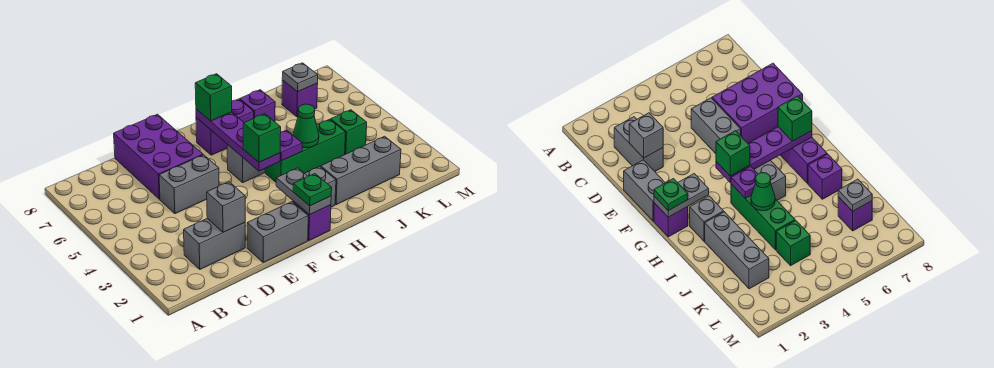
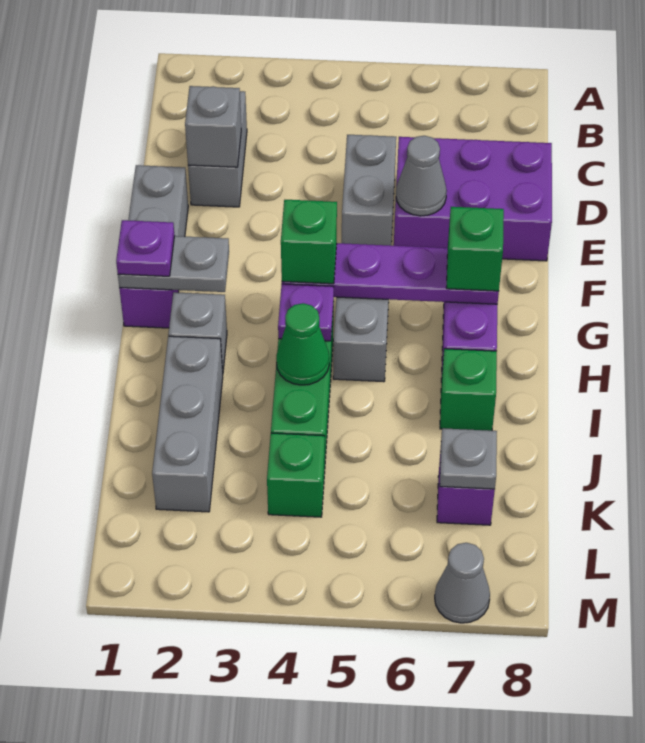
none -> grey cone E6 level 2
green plate G1 level 3 -> purple plate G1 level 3
purple brick I7 level 1 -> green brick I7 level 1
none -> grey cone M7 level 1

